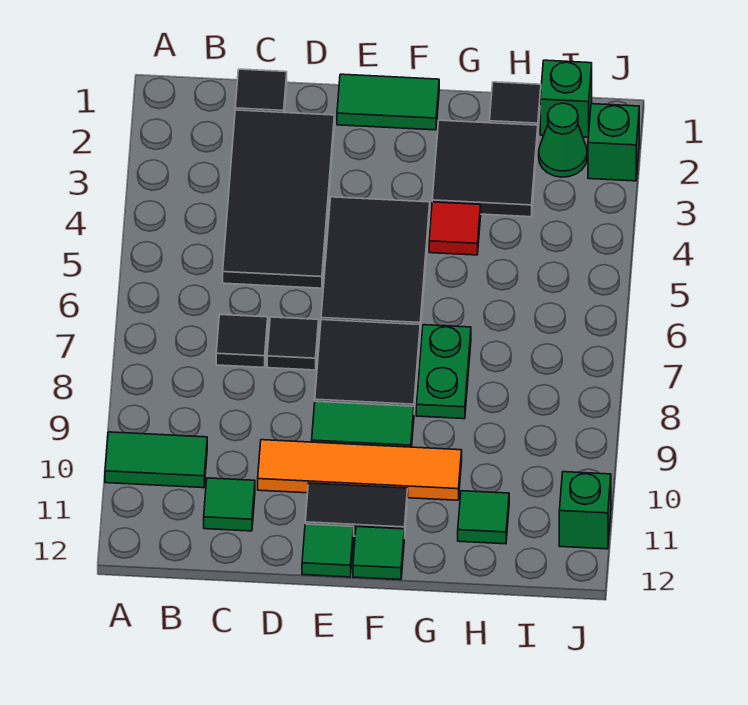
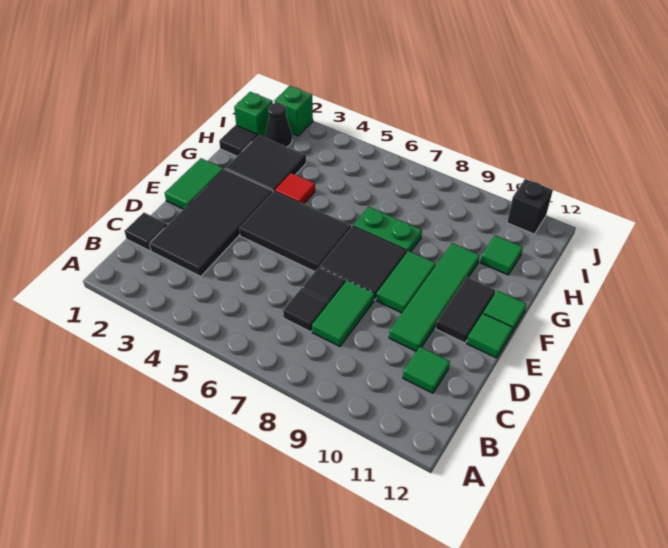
green tile A10:B10 level 1 -> green tile C8:D8 level 1
black tile C2:D5 level 1 -> black tile C2:F3 level 1
orange tile D10:G10 level 1 -> green tile D10:G10 level 1
green cone I2 level 1 -> black cone I2 level 1
green brick J11 level 1 -> black brick J11 level 1

